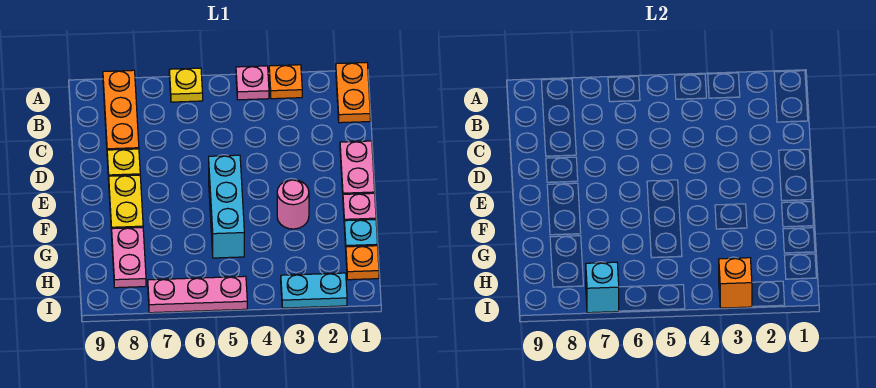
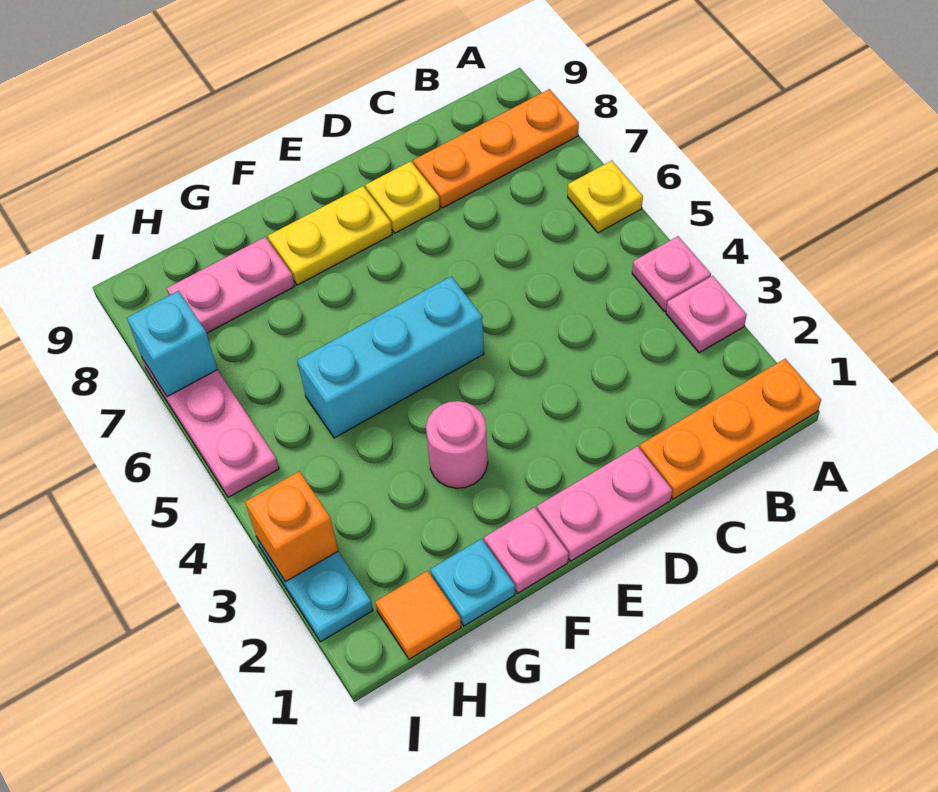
orange plate A1:B1 level 1 -> orange plate A1:C1 level 1
orange plate A3 level 1 -> pink plate A3 level 1
orange plate H1 level 1 -> orange tile H1 level 1

